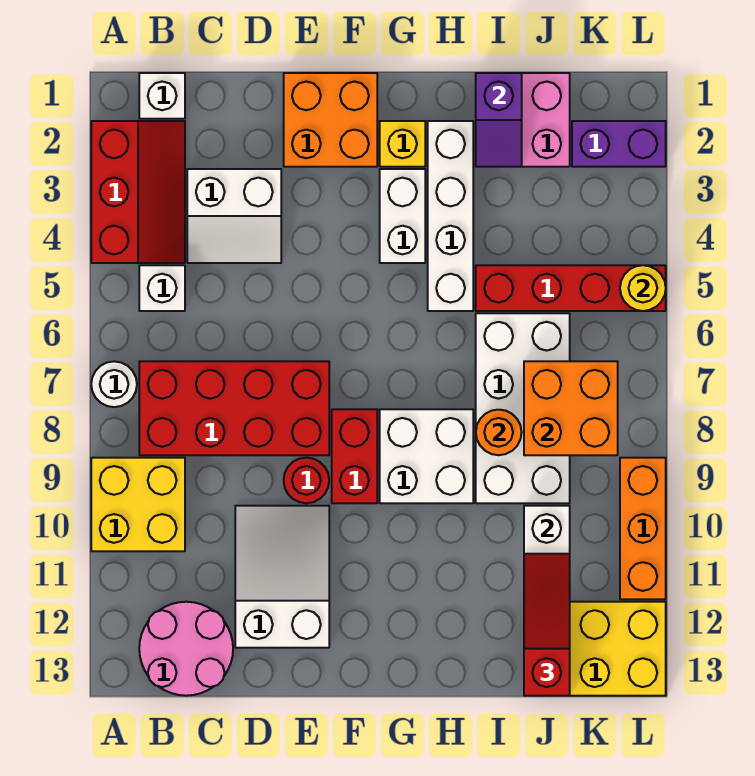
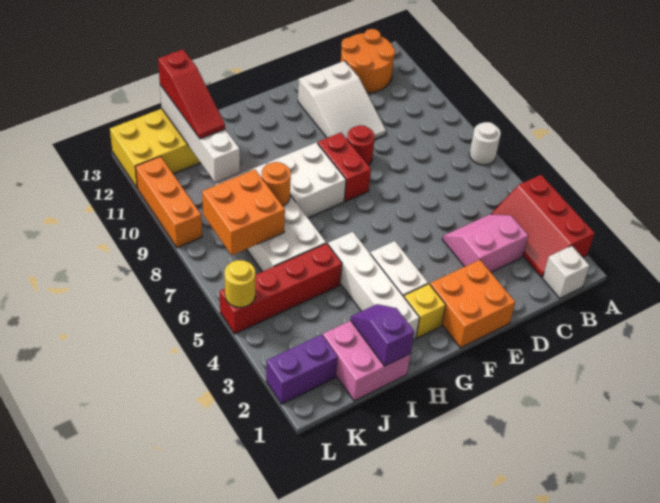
yellow brick A9:B10 level 1 -> none
white brick B5 level 1 -> none
red brick B7:E8 level 1 -> none
pink round brick B12:C13 level 1 -> orange round brick B12:C13 level 1
white slope C3:D4 level 1 top 3 -> pink slope C3:D4 level 1 top 3

